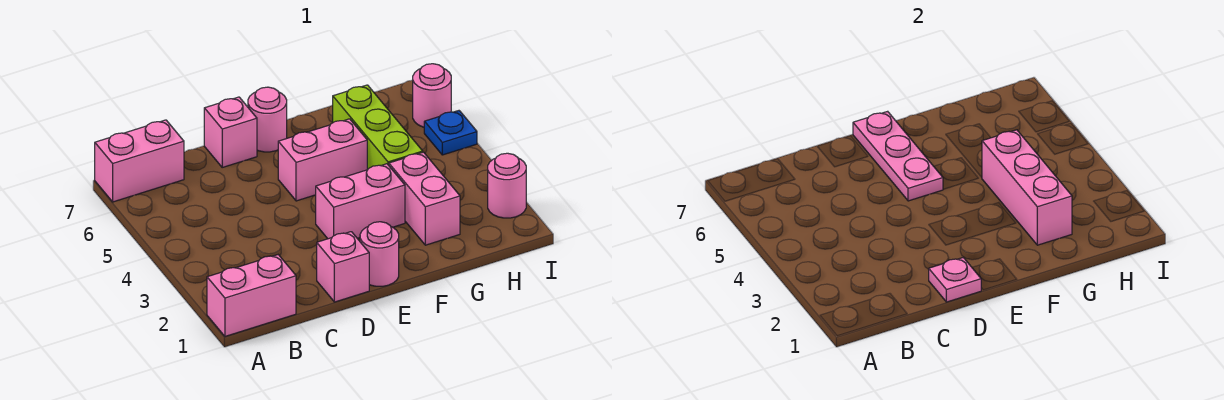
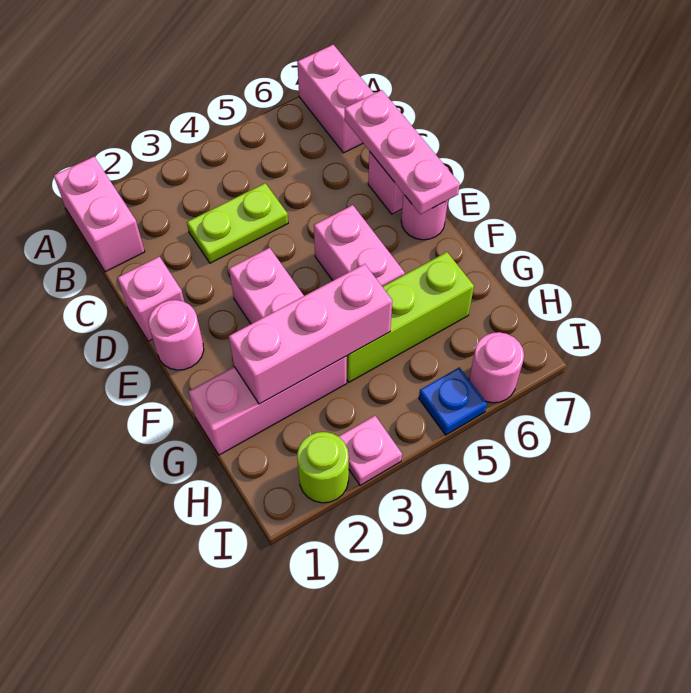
none -> lime plate C3:C4 level 1
pink plate D1 level 2 -> pink plate I3 level 1
pink plate E5:E7 level 2 -> pink plate C7:E7 level 2
pink brick G2:G3 level 1 -> pink brick G1:G3 level 1
pink round brick I2 level 1 -> lime round brick I2 level 1

